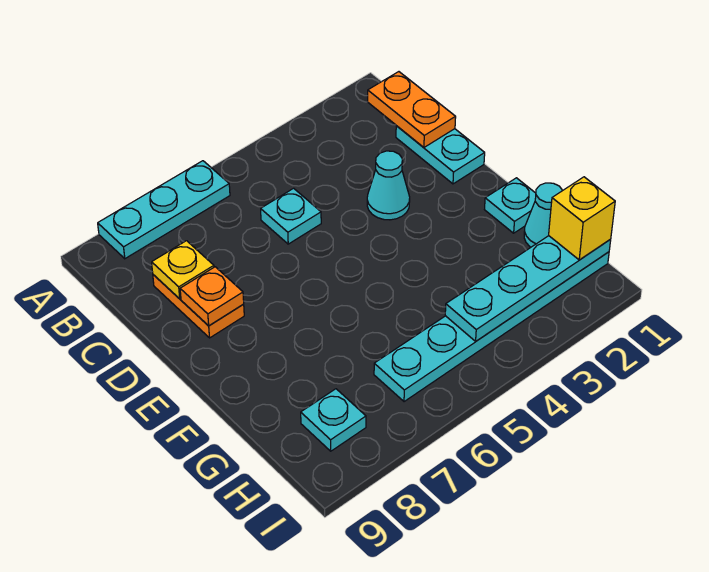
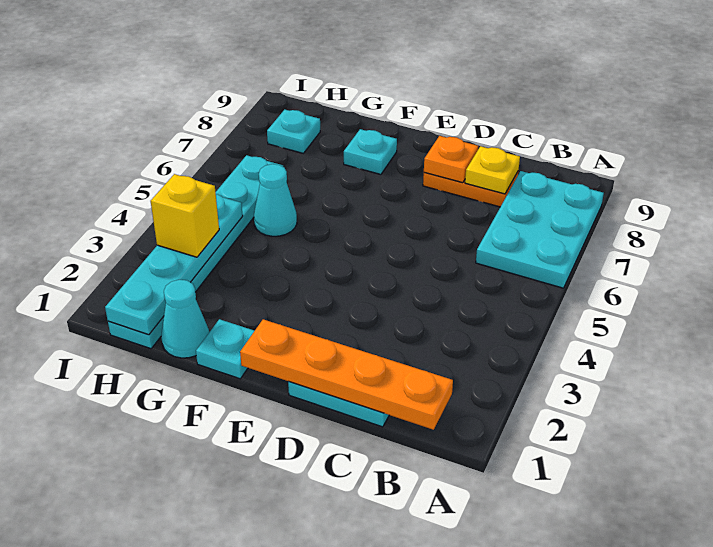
cyan plate A6:A8 level 1 -> cyan plate A6:B8 level 1
orange plate B1:C1 level 2 -> orange plate B1:E1 level 2
cyan plate C5 level 1 -> cyan plate F8 level 1
cyan cone D3 level 1 -> cyan cone G5 level 1
yellow brick H1 level 3 -> yellow brick H3 level 3

